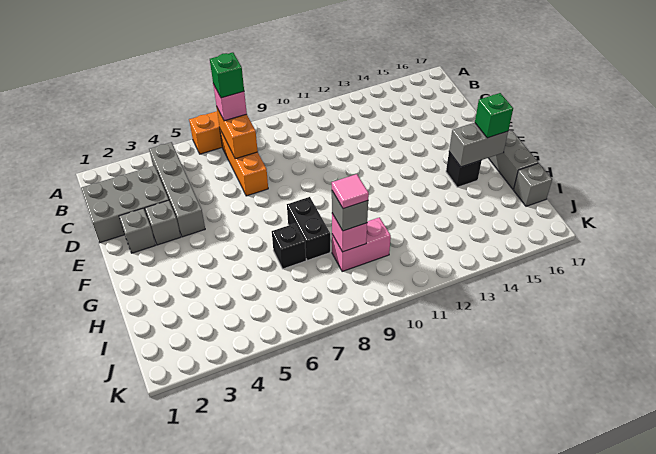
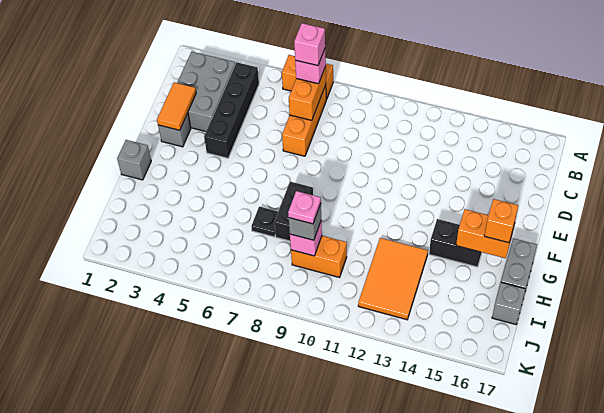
grey brick B4:E4 level 1 -> black brick B4:E4 level 1
green brick B7 level 4 -> pink brick B7 level 4
grey brick C1:D3 level 1 -> grey brick B2:D3 level 1
none -> orange tile D2:E2 level 2
grey brick E3 level 1 -> grey brick G1 level 1
black brick G15 level 1 -> black brick G14:G15 level 1
grey brick G15:G16 level 2 -> orange brick G15:G16 level 2
green brick G16 level 3 -> orange brick G16 level 3
black brick H7 level 1 -> black plate H7 level 1
none -> orange tile H12:J13 level 1
pink brick I9:I10 level 1 -> orange brick I9:I10 level 1
pink tile I9 level 4 -> pink plate I9 level 4

